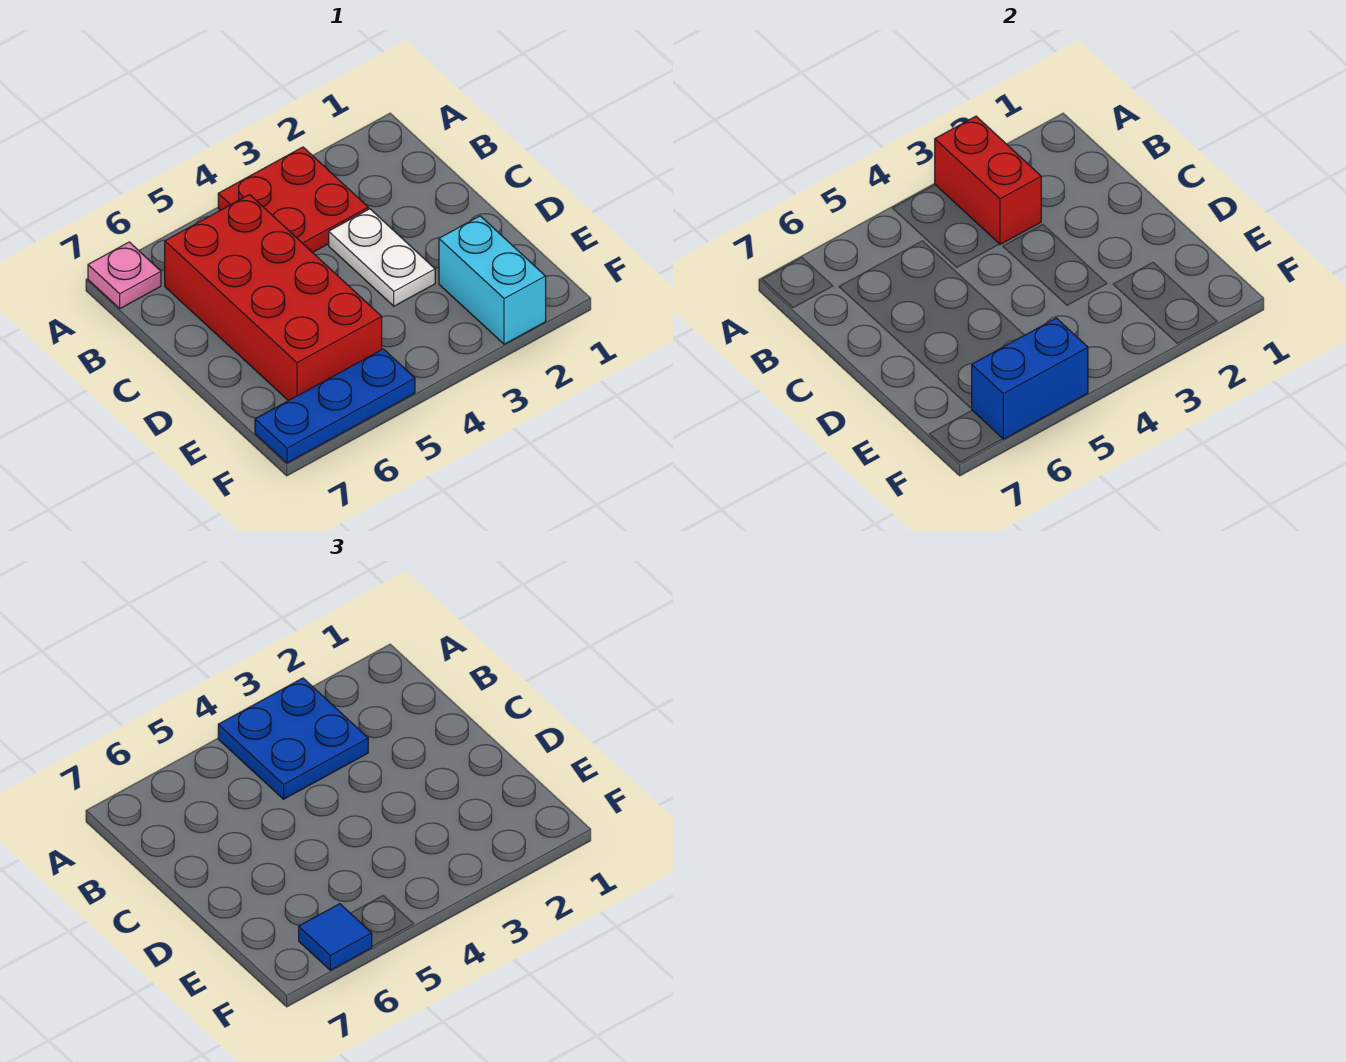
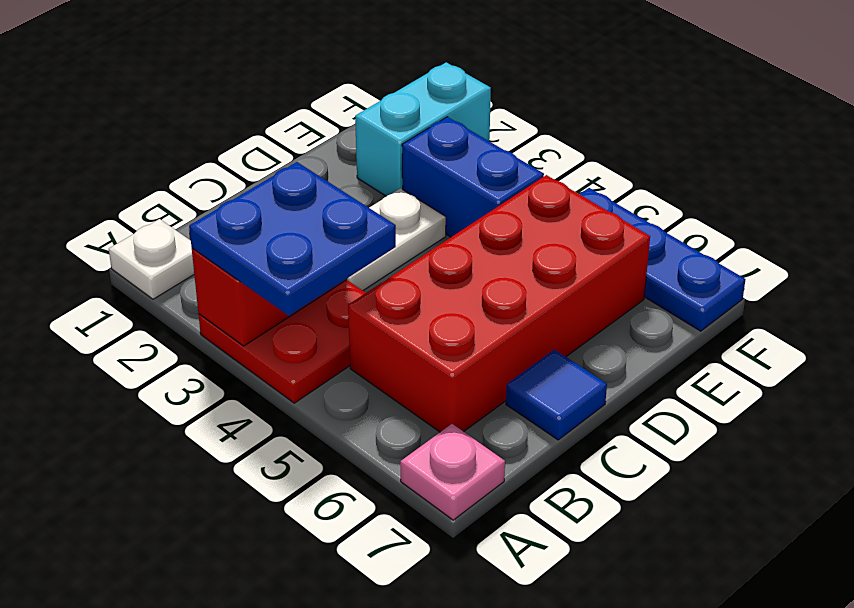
none -> white plate A1 level 1
blue brick F5:F6 level 2 -> blue brick E3:E4 level 1
blue tile F6 level 3 -> blue tile C7 level 1

